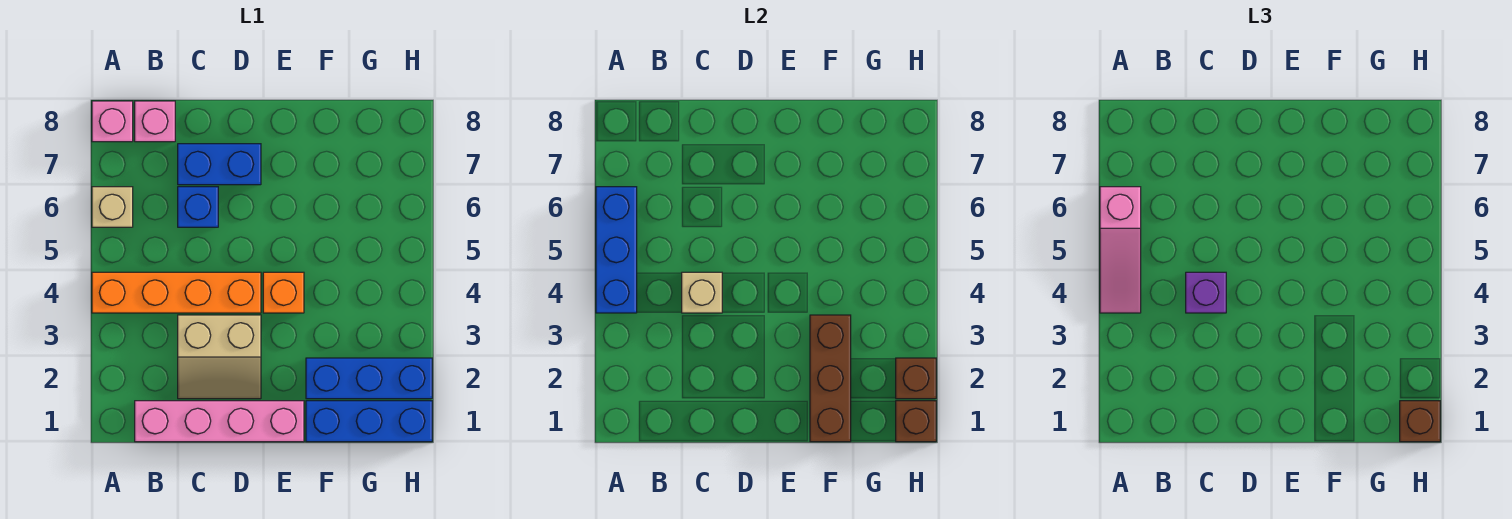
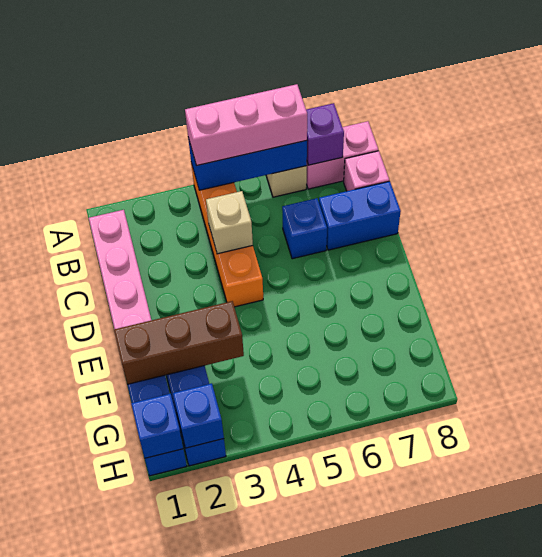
pink slope A4:A6 level 3 top 6 -> pink brick A4:A6 level 3
pink brick A8 level 1 -> pink brick A7:A8 level 1
tan slope C2:D3 level 1 top 3 -> none
purple brick C4 level 3 -> purple brick A7 level 2
blue brick C7:D7 level 1 -> blue brick C7:C8 level 1
orange brick E4 level 1 -> none
brown brick H1 level 2 -> blue brick H1 level 2
brown brick H1 level 3 -> none
brown brick H2 level 2 -> blue brick H2 level 2

